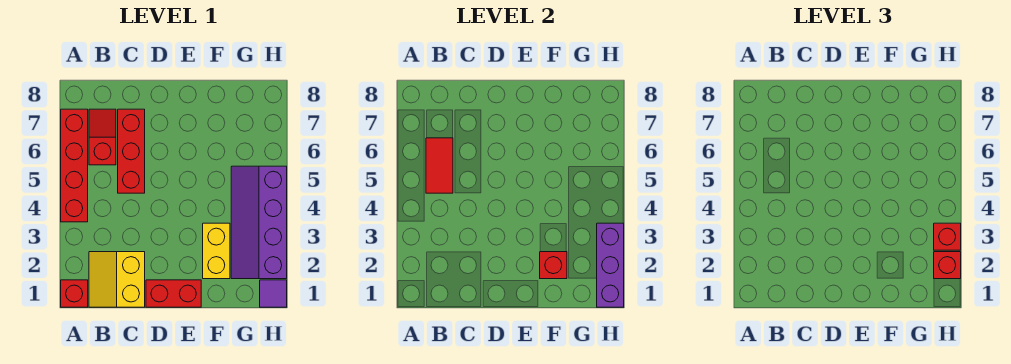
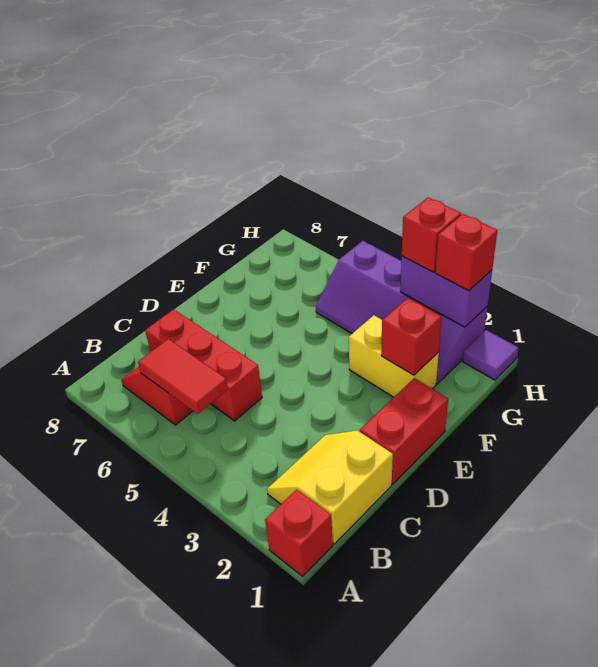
red brick A4:A7 level 1 -> none
yellow slope B1:C2 level 1 top C -> yellow slope B1:C2 level 1 top 1
purple brick H1:H3 level 2 -> purple brick H2:H3 level 2

